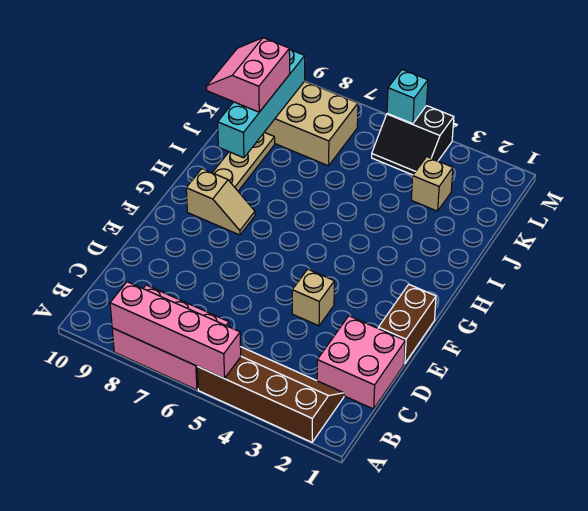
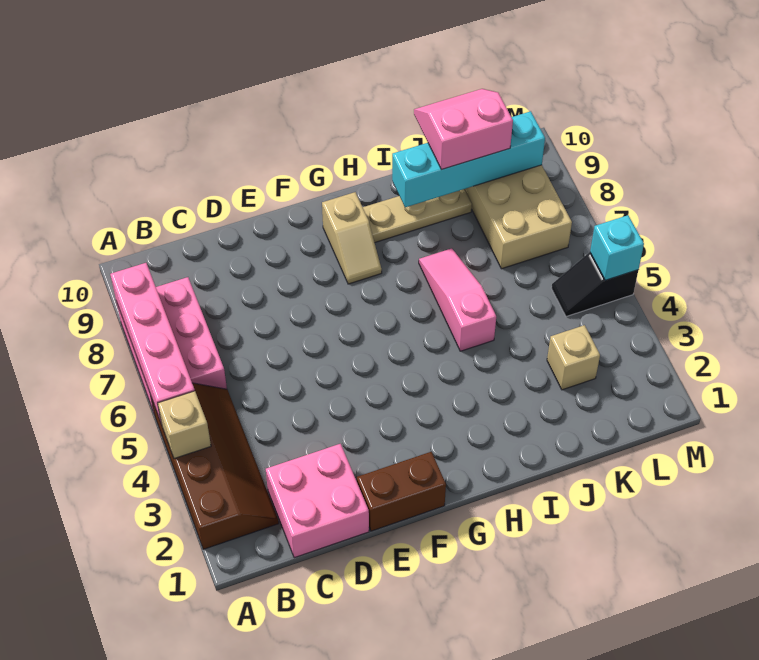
tan brick E4 level 1 -> tan brick A4 level 2
none -> pink slope I5:I7 level 1 top 5
black slope L4:M5 level 1 top M -> black slope L5:M5 level 1 top M

